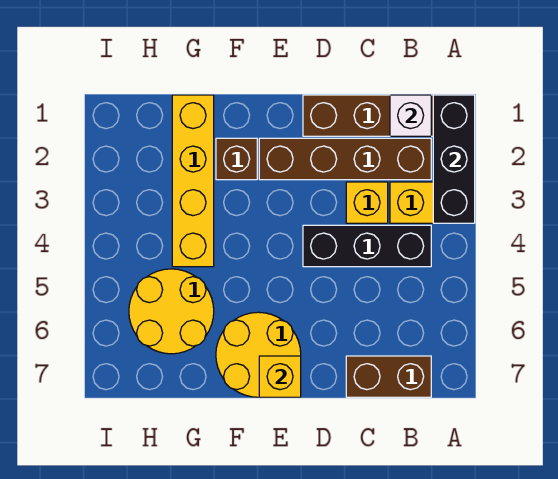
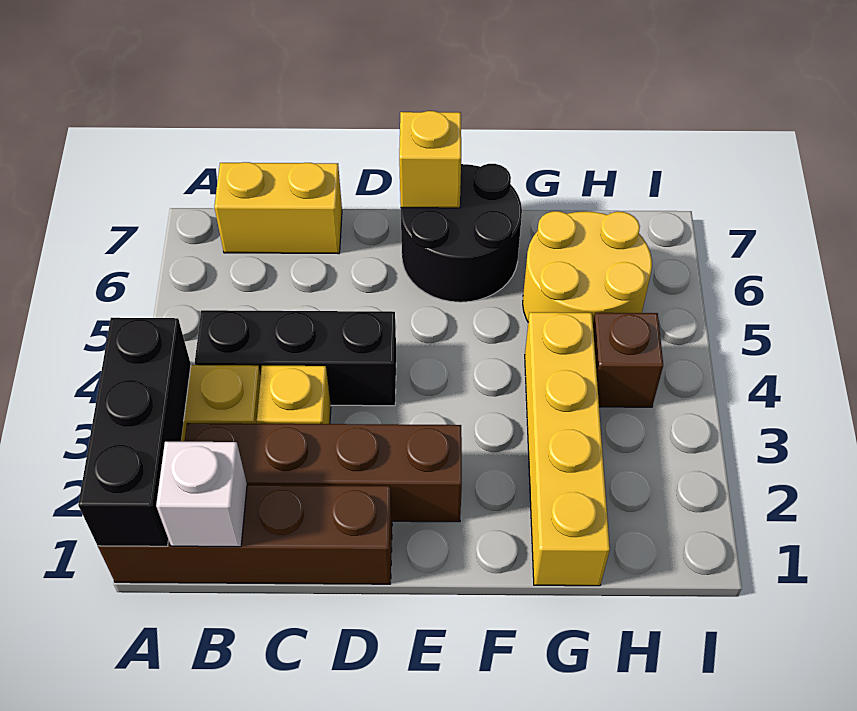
brown brick B7:C7 level 1 -> yellow brick B7:C7 level 1
yellow round brick E6:F7 level 1 -> black round brick E6:F7 level 1
brown brick F2 level 1 -> brown brick H4 level 1

